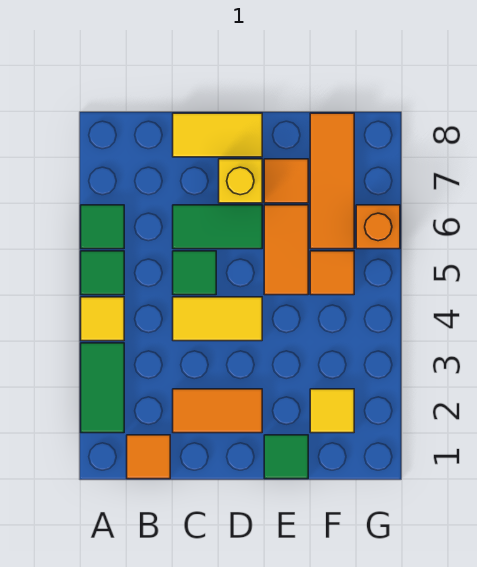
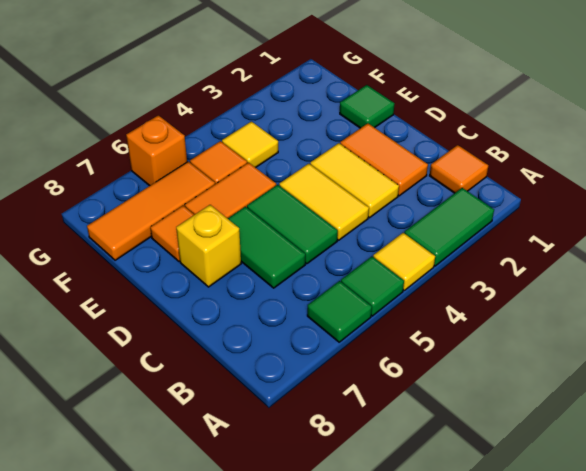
green tile C5 level 1 -> green tile C5:D5 level 1
yellow tile C8:D8 level 1 -> yellow tile C3:D3 level 1
yellow tile F2 level 1 -> yellow tile F4 level 1

